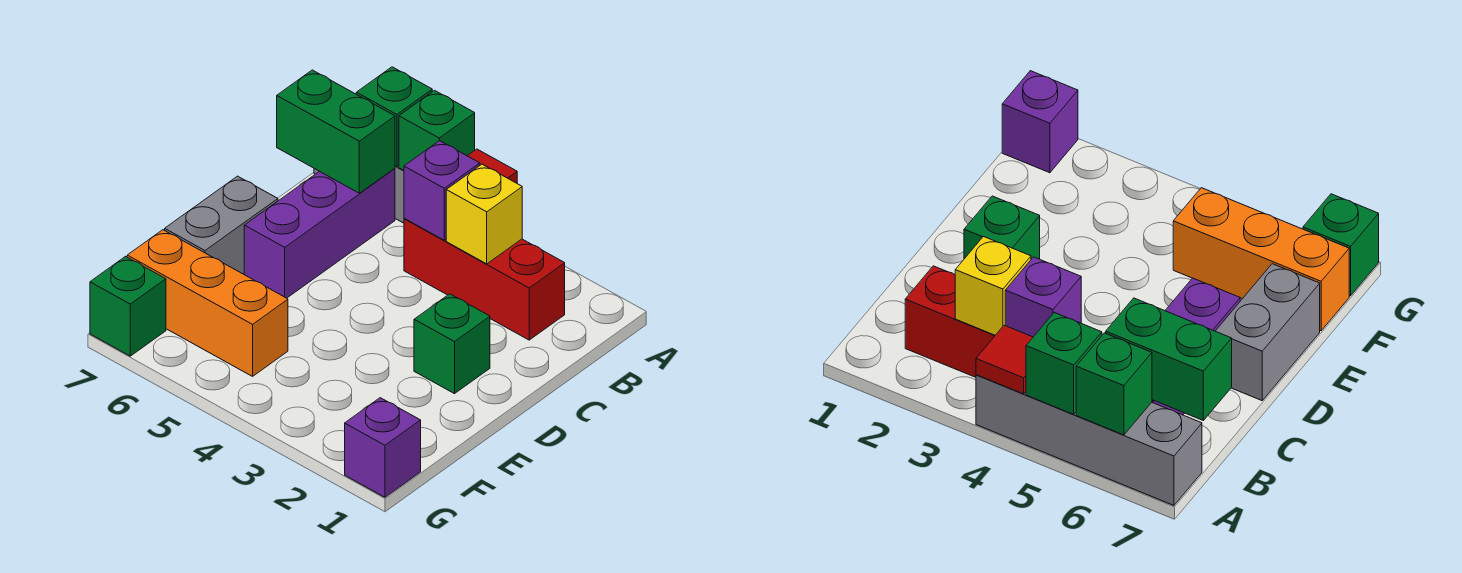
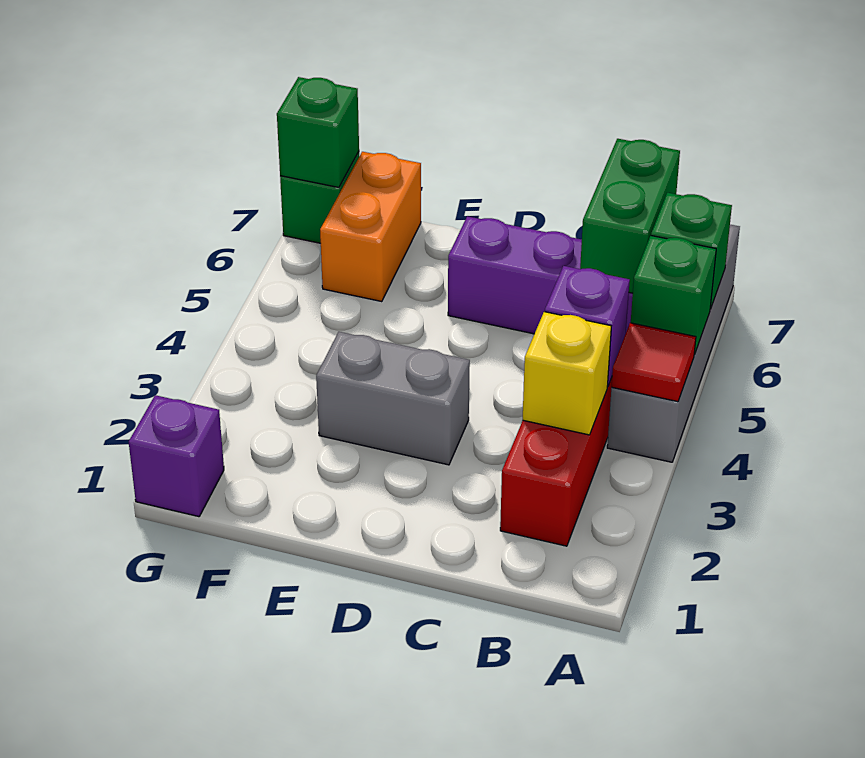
green brick D2 level 1 -> green brick G7 level 2
grey brick D7:E7 level 1 -> grey brick D3:E3 level 1
orange brick F5:F7 level 1 -> orange brick F6:F7 level 1

